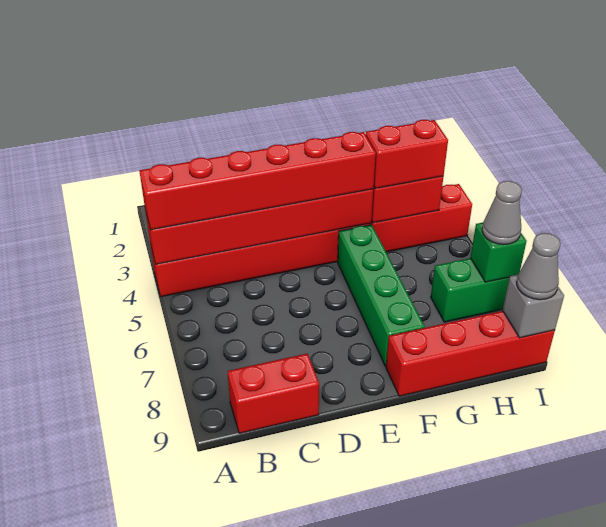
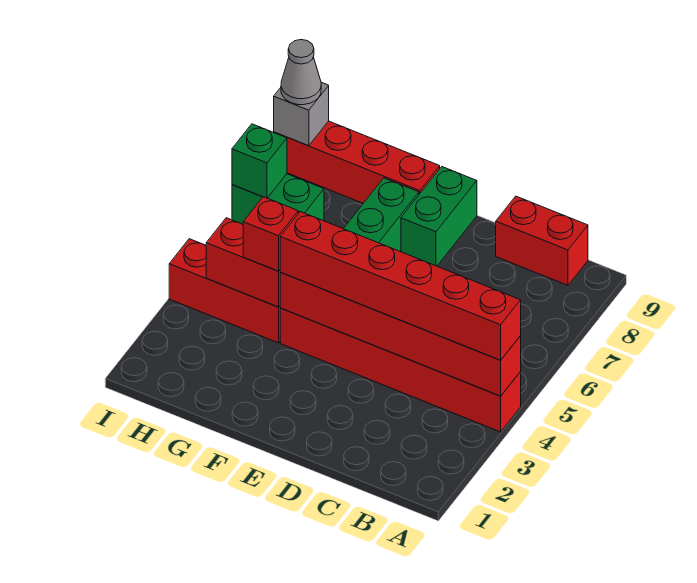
none -> green brick E8:E9 level 1
red brick G4:H4 level 3 -> red brick G4 level 3
grey cone I7 level 3 -> none

